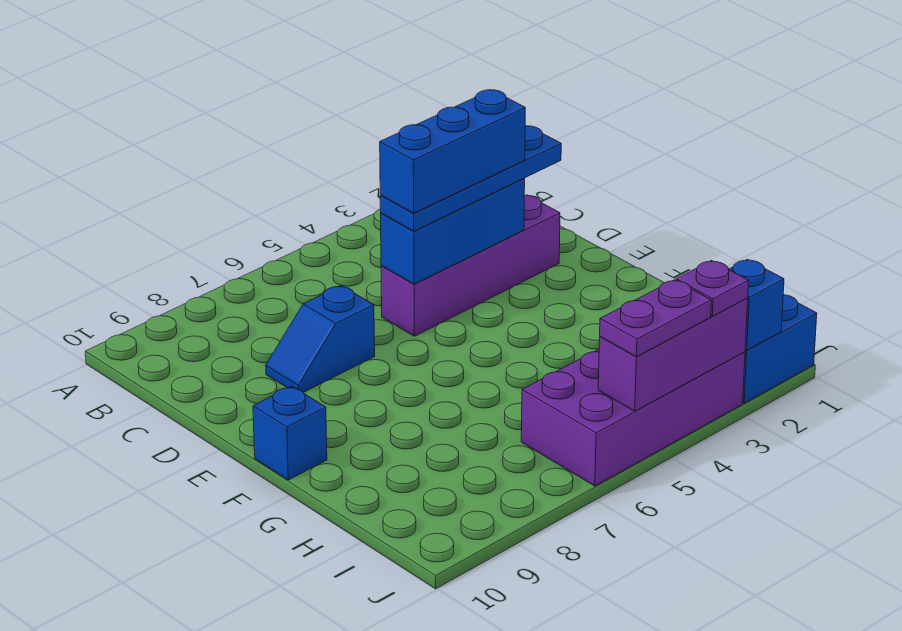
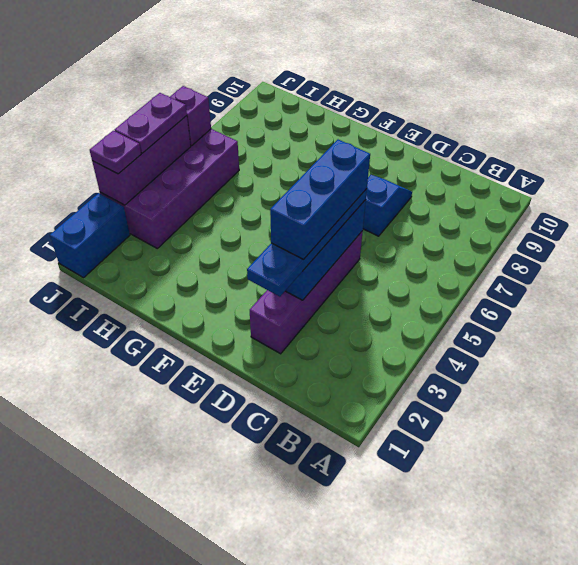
blue brick F10 level 1 -> none
blue brick J2 level 2 -> none
none -> purple brick J6 level 2

